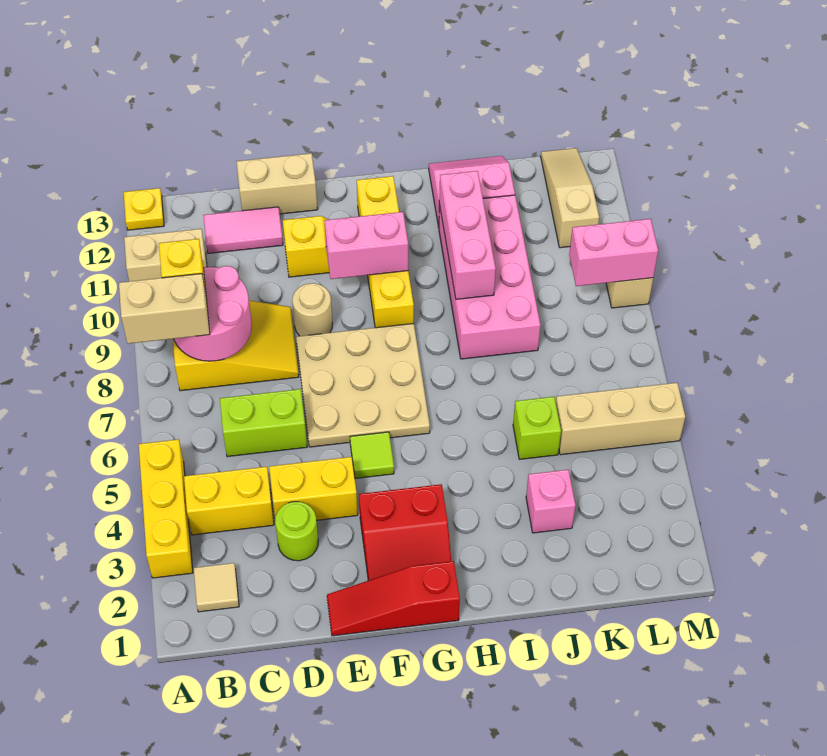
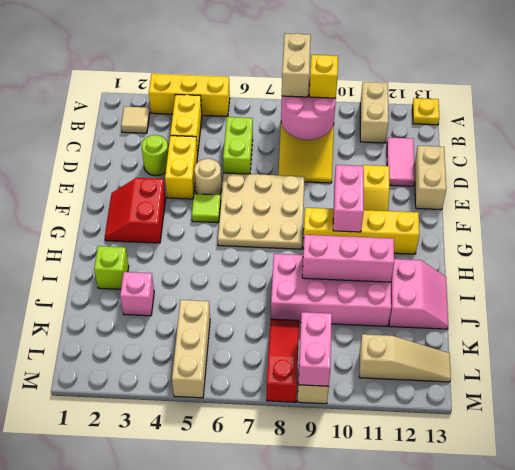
red slope E1:G1 level 1 top G -> red slope K8:M8 level 1 top M
tan round brick E9 level 1 -> tan round brick E5 level 1
lime brick J5 level 1 -> lime brick I2 level 1

